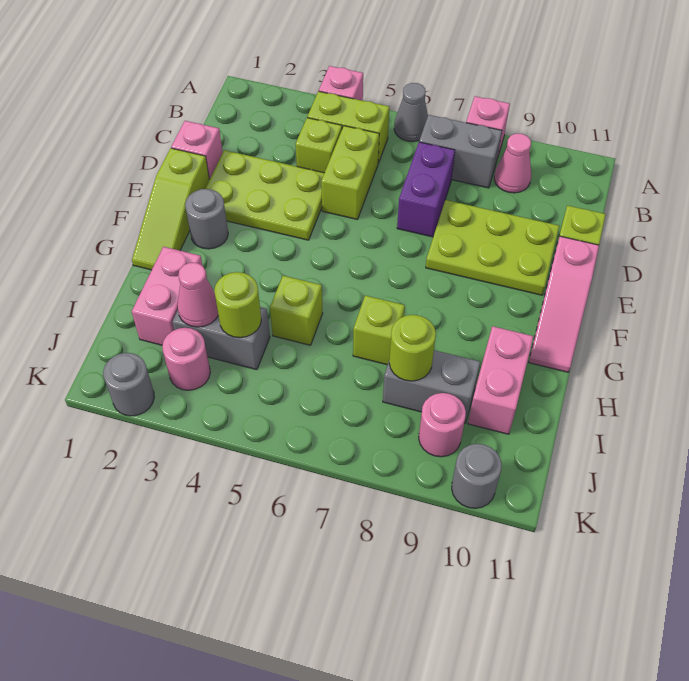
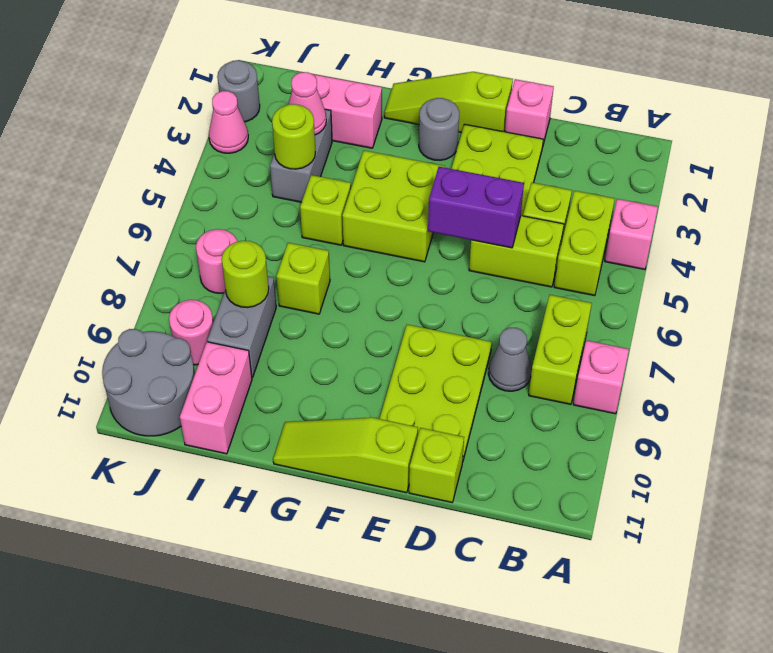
grey cone A6 level 1 -> grey cone C8 level 1
grey brick B7:B8 level 1 -> lime brick B7:B8 level 1
pink cone B9 level 1 -> pink cone K3 level 1
purple brick C7:D7 level 1 -> purple brick D5:E5 level 2
pink slope E11:G11 level 1 top E -> lime slope E11:G11 level 1 top E
none -> lime brick F4:G5 level 1
pink brick H10:I10 level 1 -> pink brick I10:I11 level 1
pink round brick J3 level 1 -> pink round brick J7 level 1
grey round brick K10 level 1 -> grey round brick J10:K11 level 1

